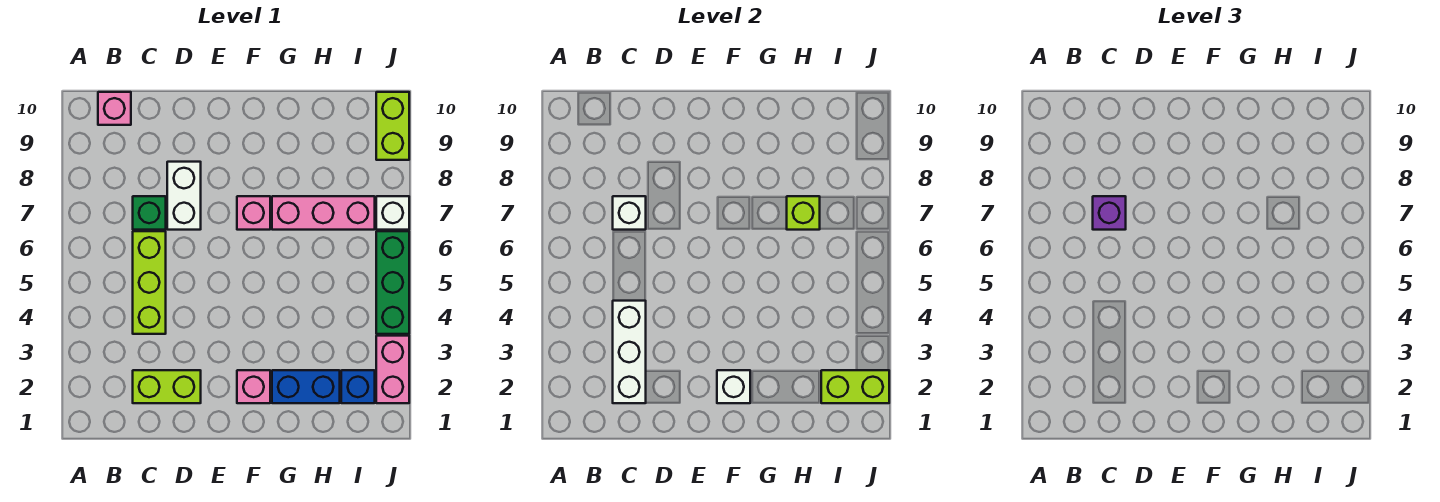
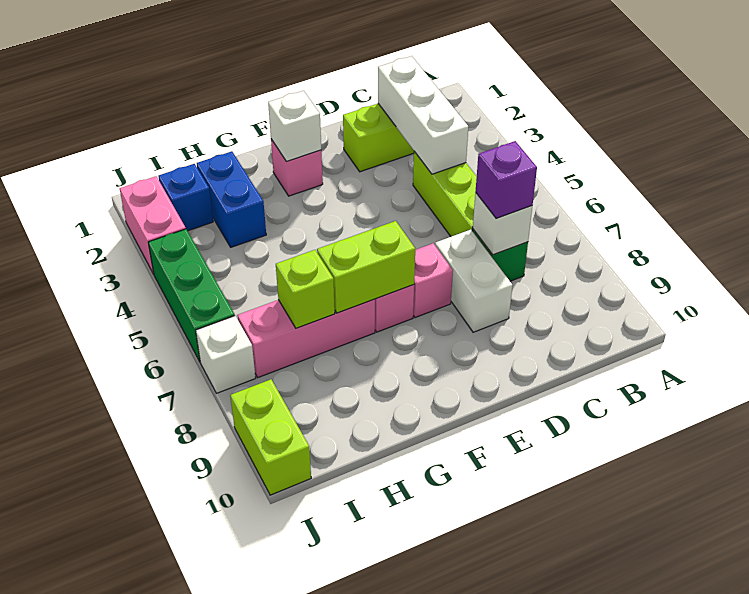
pink brick B10 level 1 -> pink brick E7 level 1
blue brick G2:H2 level 1 -> blue brick H2:H3 level 1
lime brick I2:J2 level 2 -> lime brick F7:G7 level 2

